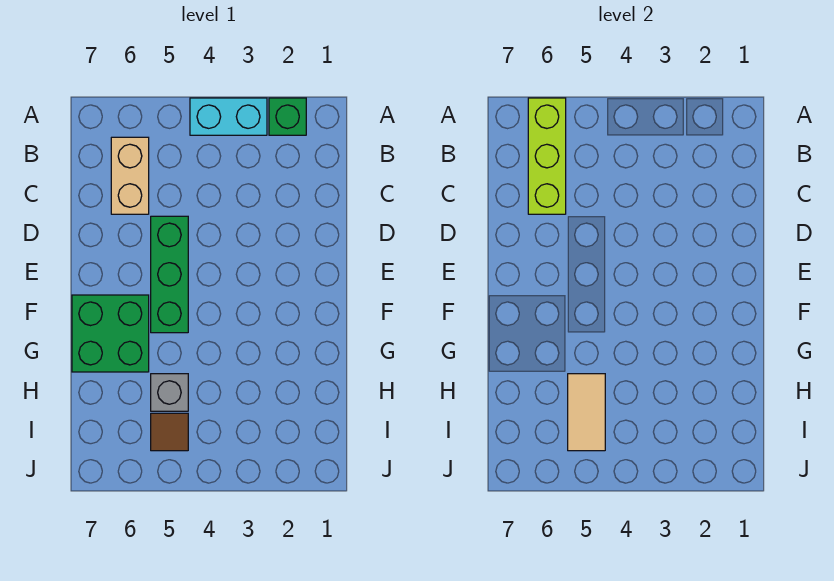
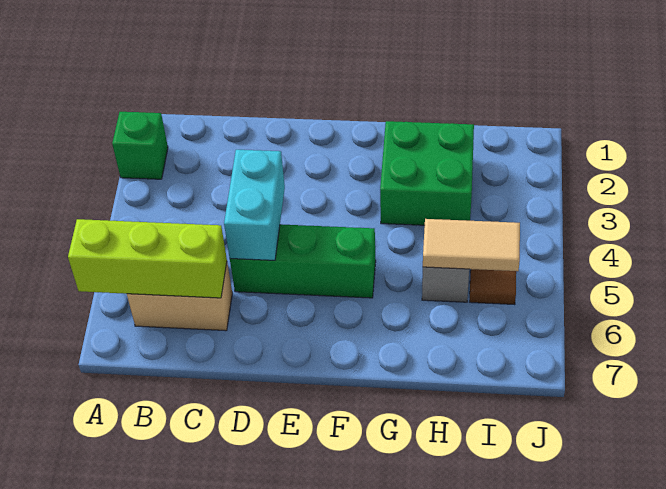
cyan brick A3:A4 level 1 -> cyan brick D4:D5 level 2
green brick F6:G7 level 1 -> green brick G2:H3 level 1

